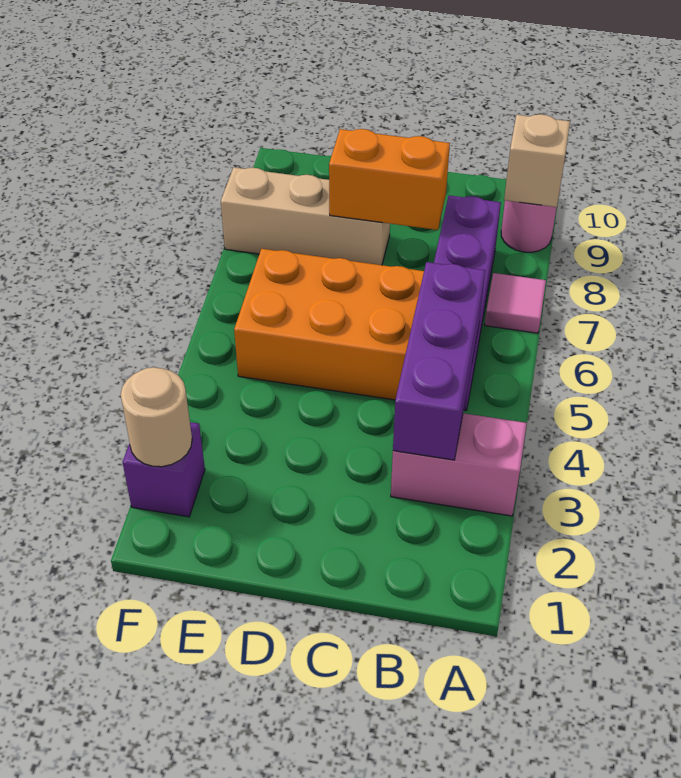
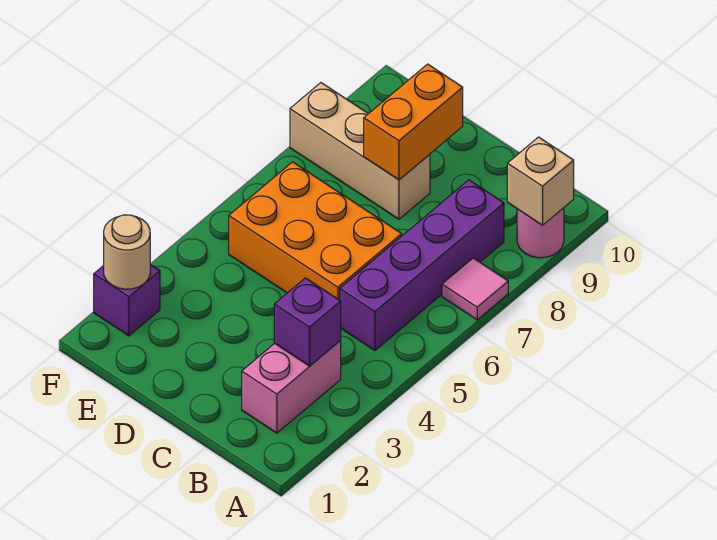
pink brick A3:B3 level 1 -> pink brick B2:B3 level 1
purple brick B3:B5 level 2 -> purple brick B3 level 2
orange brick C8:D8 level 2 -> orange brick D8:D9 level 2

